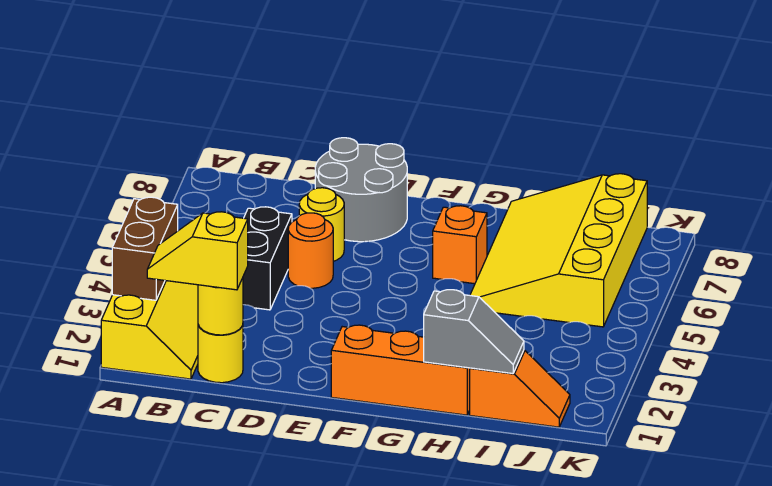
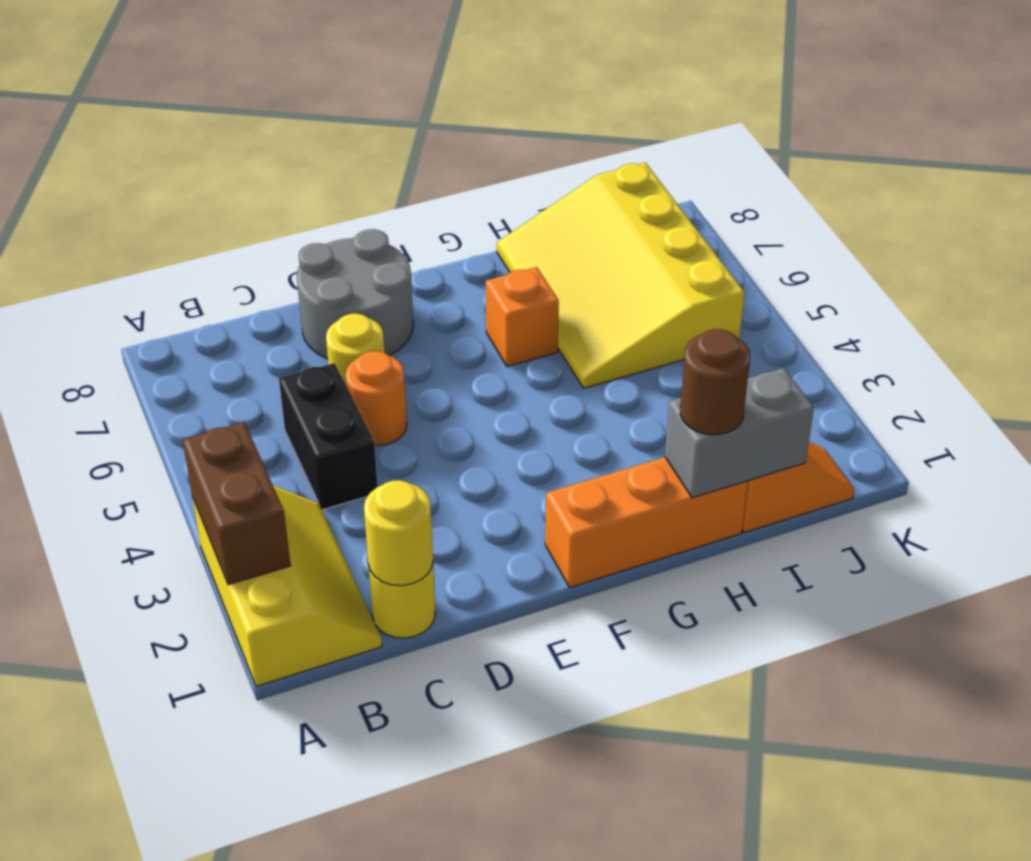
yellow slope B1:C1 level 3 top C -> none
grey slope H1:I1 level 2 top H -> grey brick H1:I1 level 2
none -> brown round brick H1 level 3

